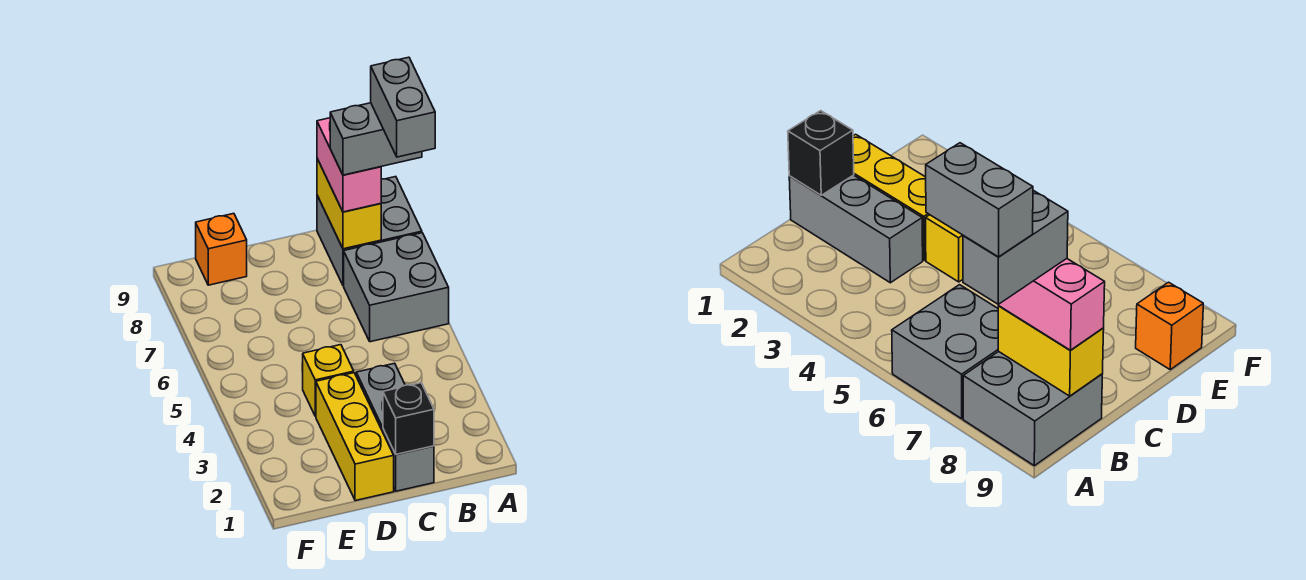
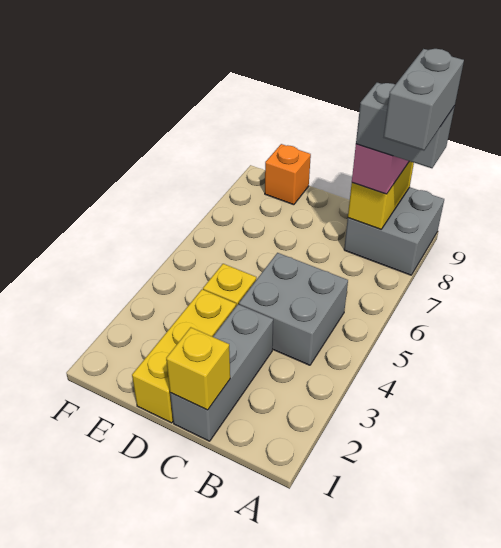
grey brick A6:B7 level 1 -> grey brick B4:C5 level 1
black brick C1 level 2 -> yellow brick C1 level 2

